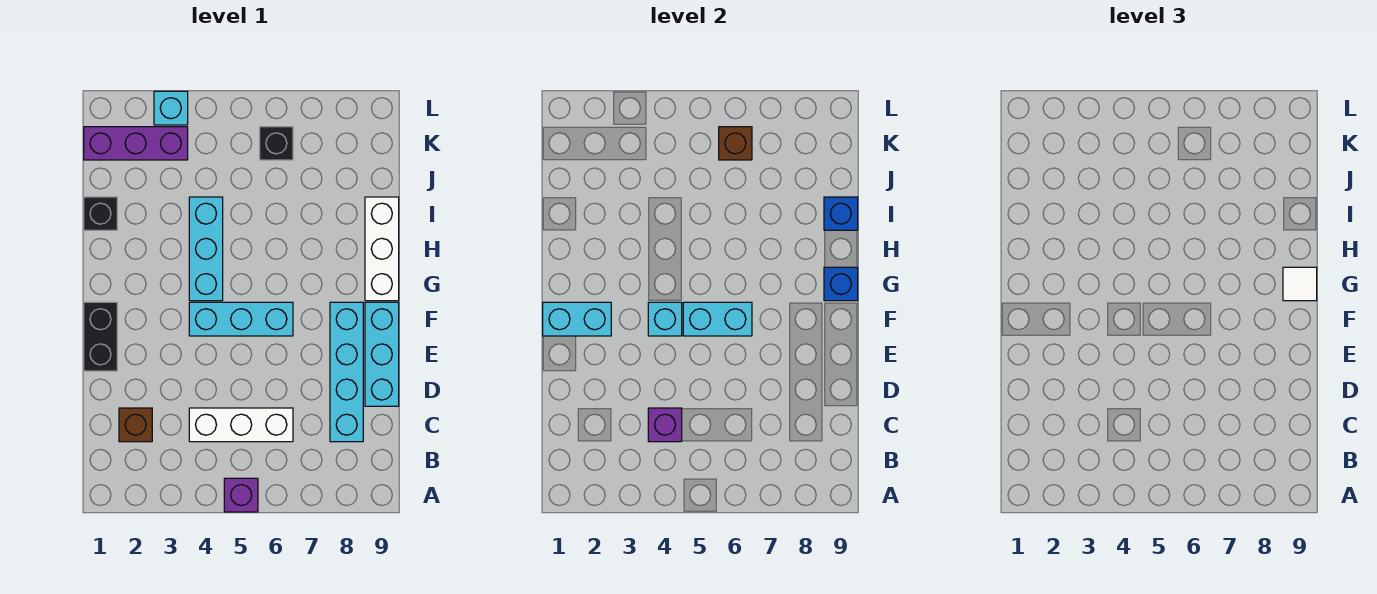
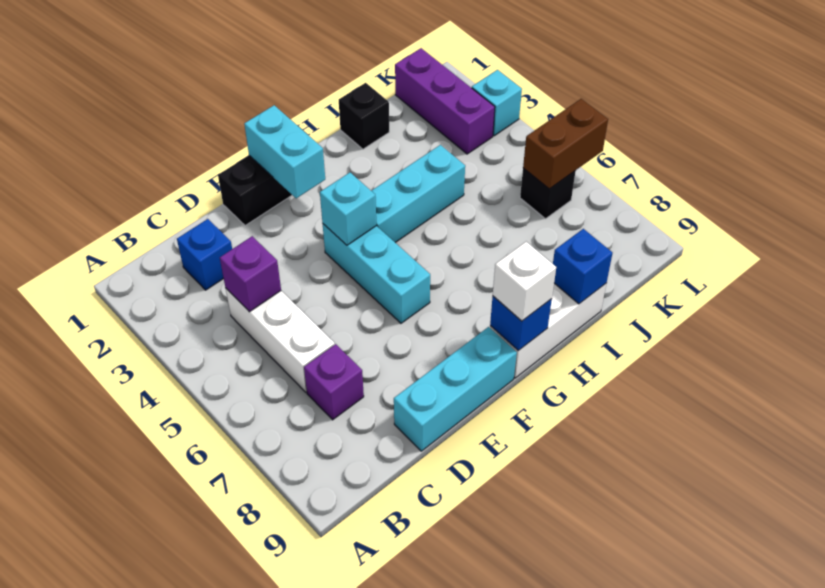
purple brick A5 level 1 -> purple brick C7 level 1
brown brick C2 level 1 -> blue brick C2 level 1
cyan brick C8:F8 level 1 -> none
cyan brick F5:F6 level 2 -> none
white tile G9 level 3 -> white brick G9 level 3
brown brick K6 level 2 -> brown brick K6:L6 level 2

